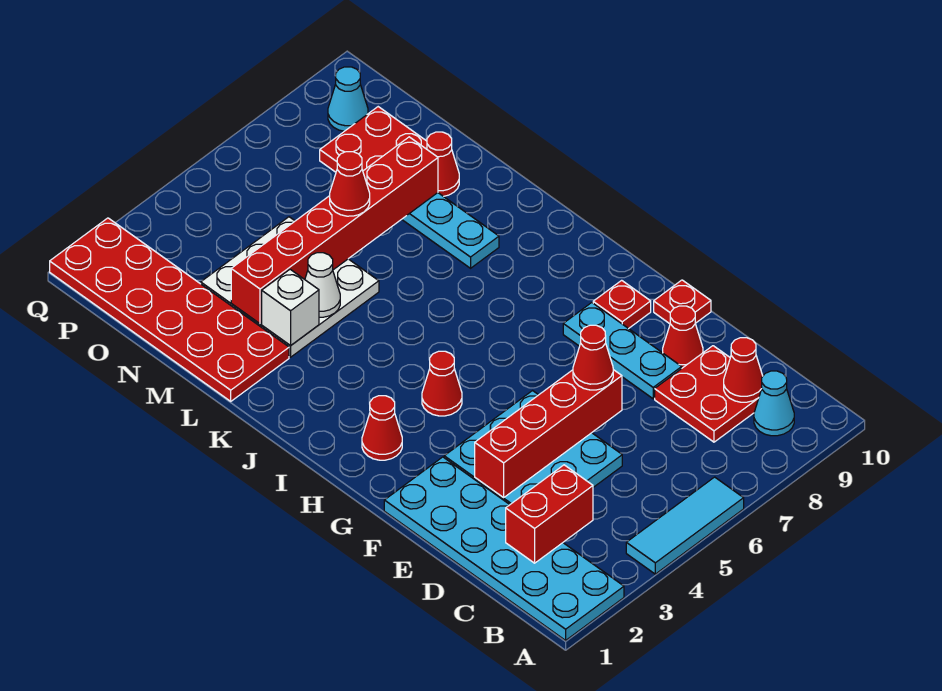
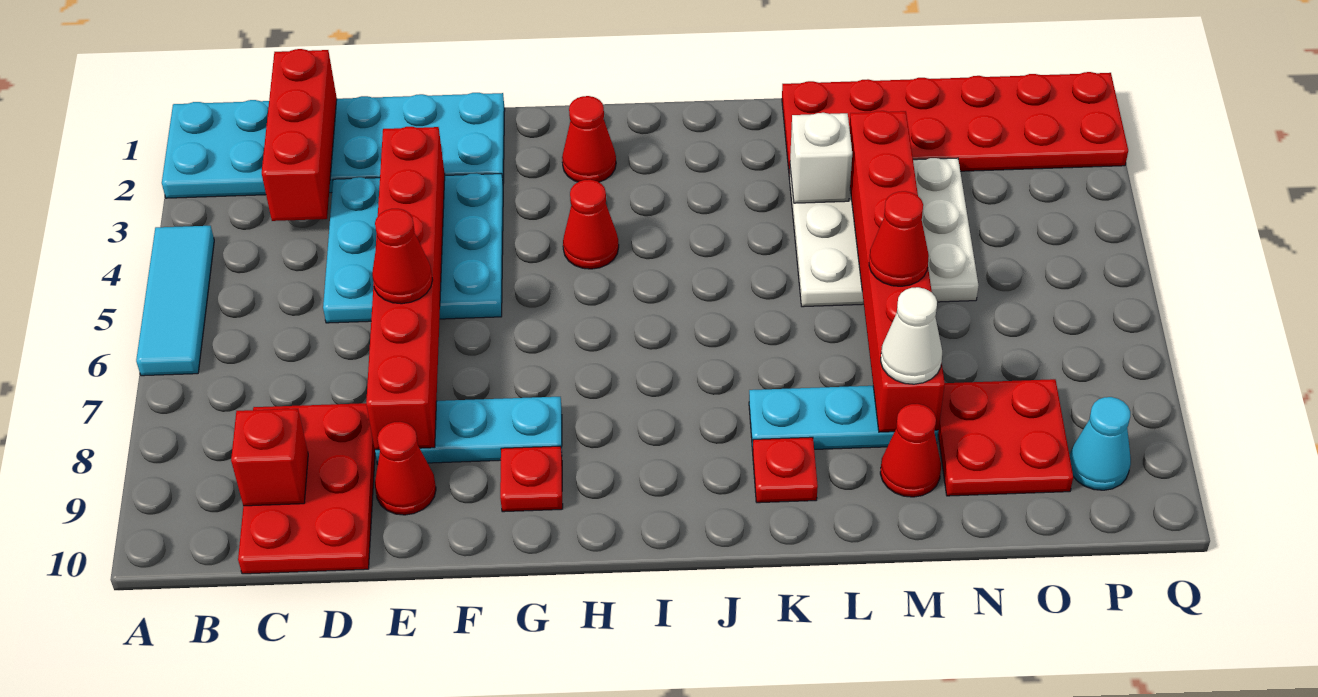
cyan cone B9 level 1 -> none
red brick C2:C3 level 2 -> red brick C1:C3 level 2
red plate C8:D9 level 1 -> red plate C8:D10 level 1
red cone C9 level 2 -> red brick C9 level 2
red brick E3:E6 level 2 -> red brick E3:E8 level 2
red plate F10 level 1 -> red plate K9 level 1
white cone L4 level 2 -> white cone M8 level 3

